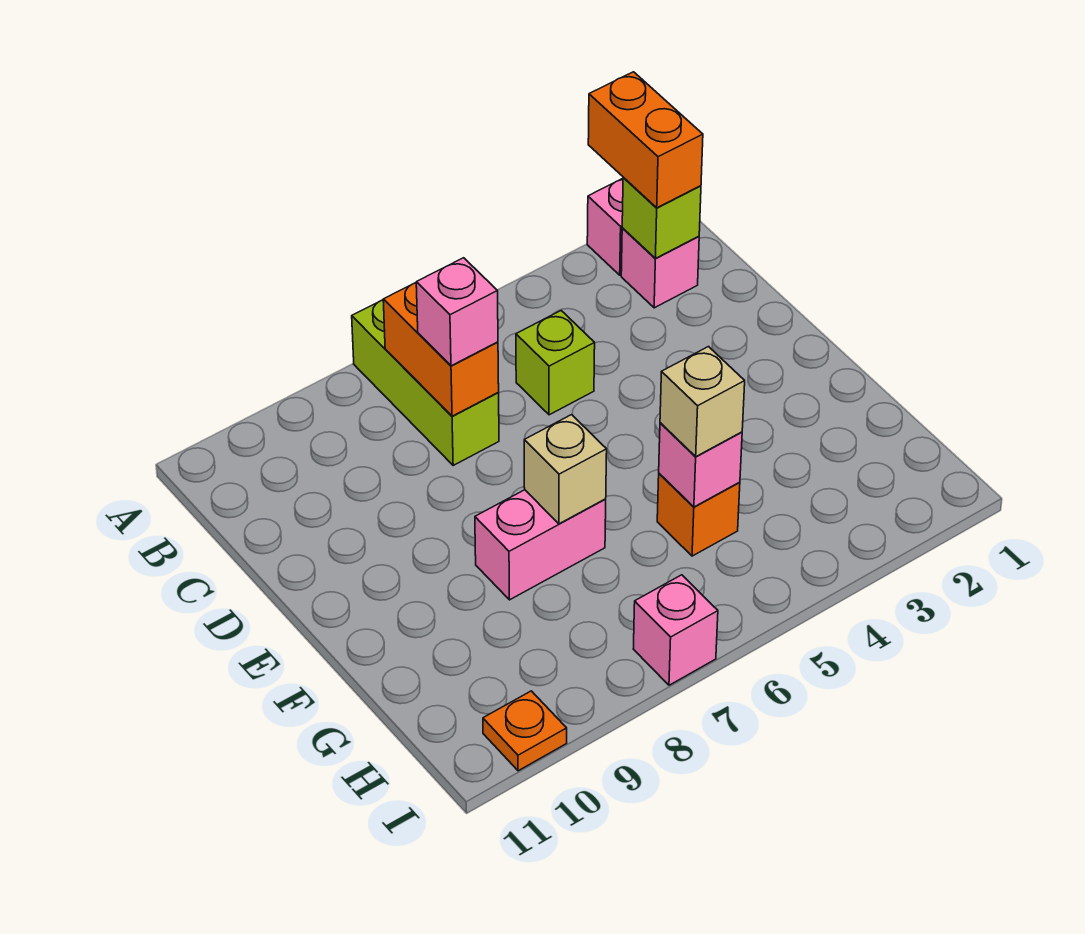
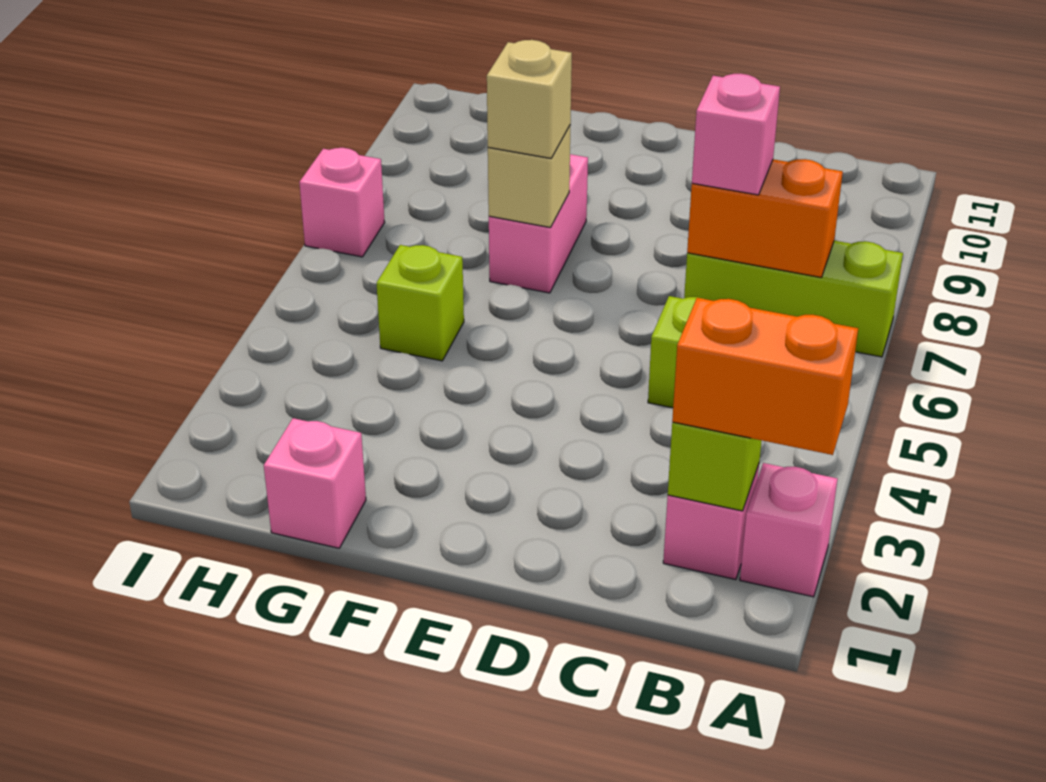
orange brick G5 level 1 -> lime brick G5 level 1
pink brick G5 level 2 -> pink brick G1 level 1
tan brick G5 level 3 -> tan brick F7 level 3
orange plate I10 level 1 -> none

